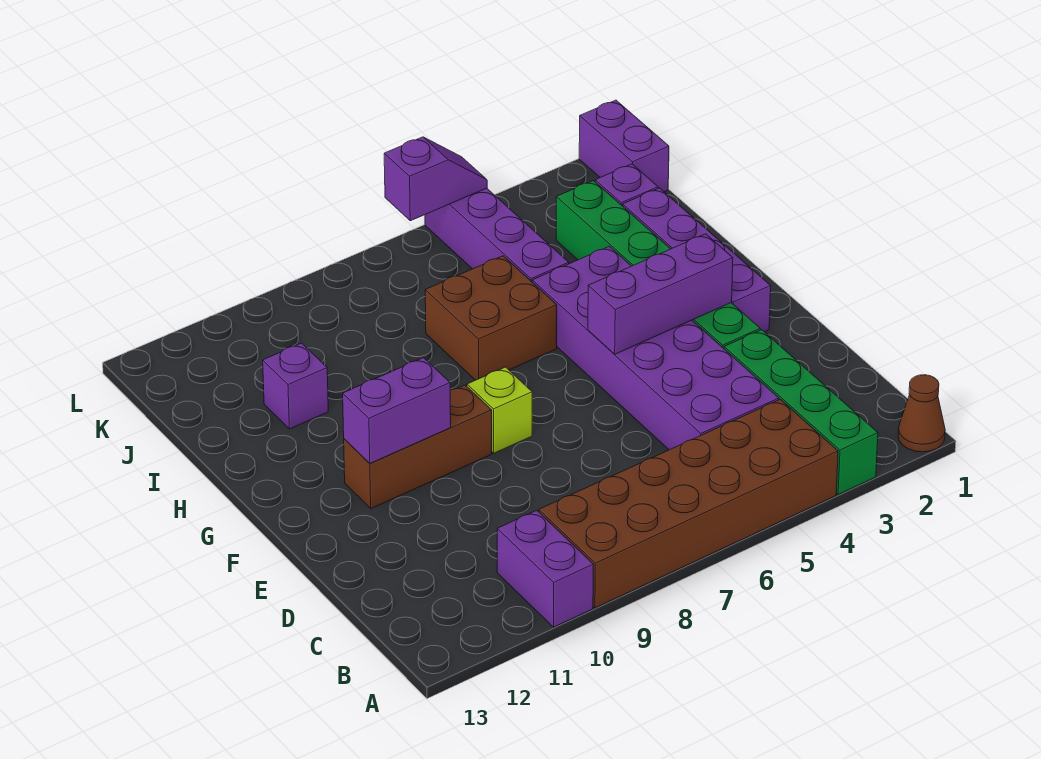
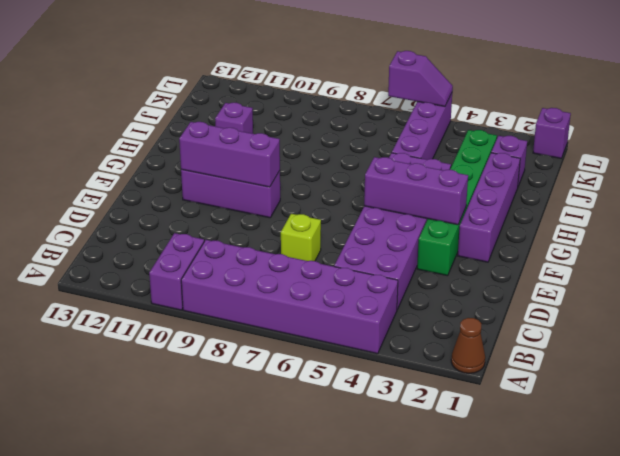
green brick A3:D3 level 1 -> none
brown brick A4:B9 level 1 -> purple brick A4:B9 level 1
lime brick F8 level 1 -> lime brick D7 level 1
brown brick F9:F11 level 1 -> purple brick F9:F11 level 1
purple brick F10:F11 level 2 -> purple brick F9:F11 level 2
brown brick H6:I7 level 1 -> none
purple brick K1:L1 level 1 -> purple brick L1 level 1

